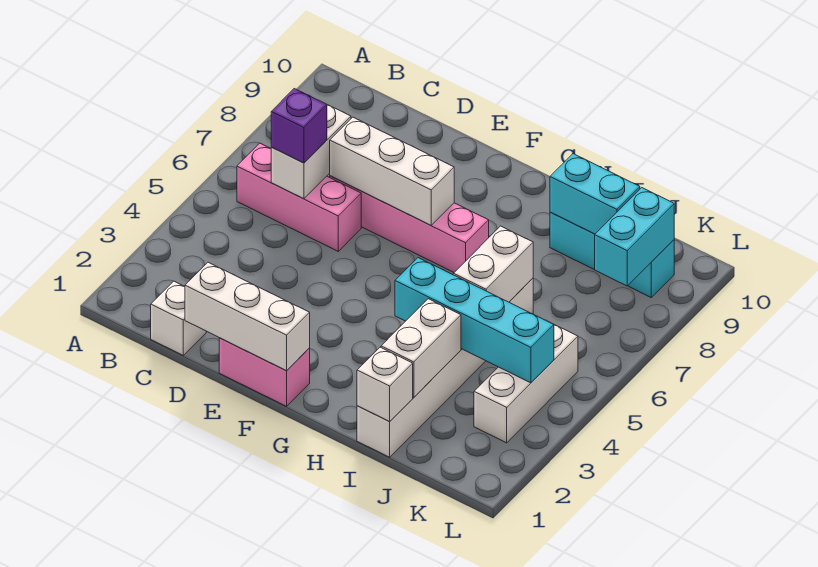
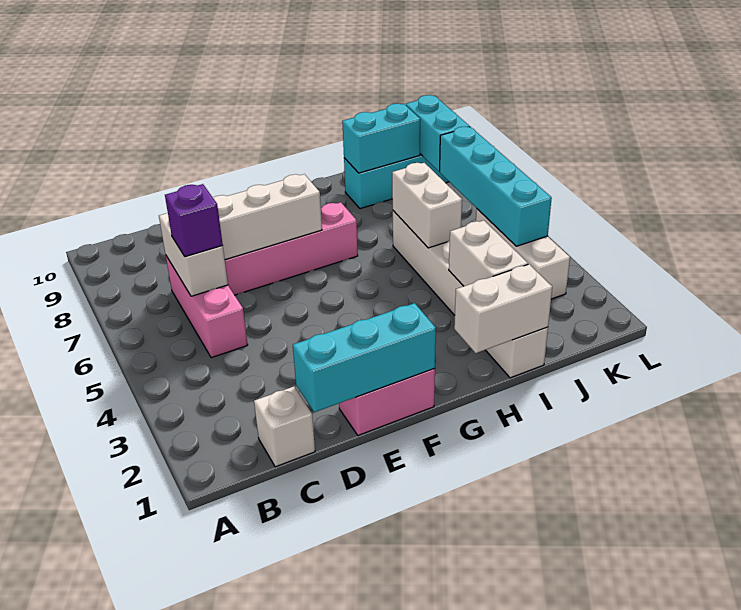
pink brick B6:D6 level 1 -> pink brick C5:C7 level 1
white brick D1:F1 level 2 -> cyan brick D1:F1 level 2
cyan brick H4:K4 level 2 -> cyan brick K4:K7 level 2
white brick I1 level 2 -> white brick H1:I1 level 2

